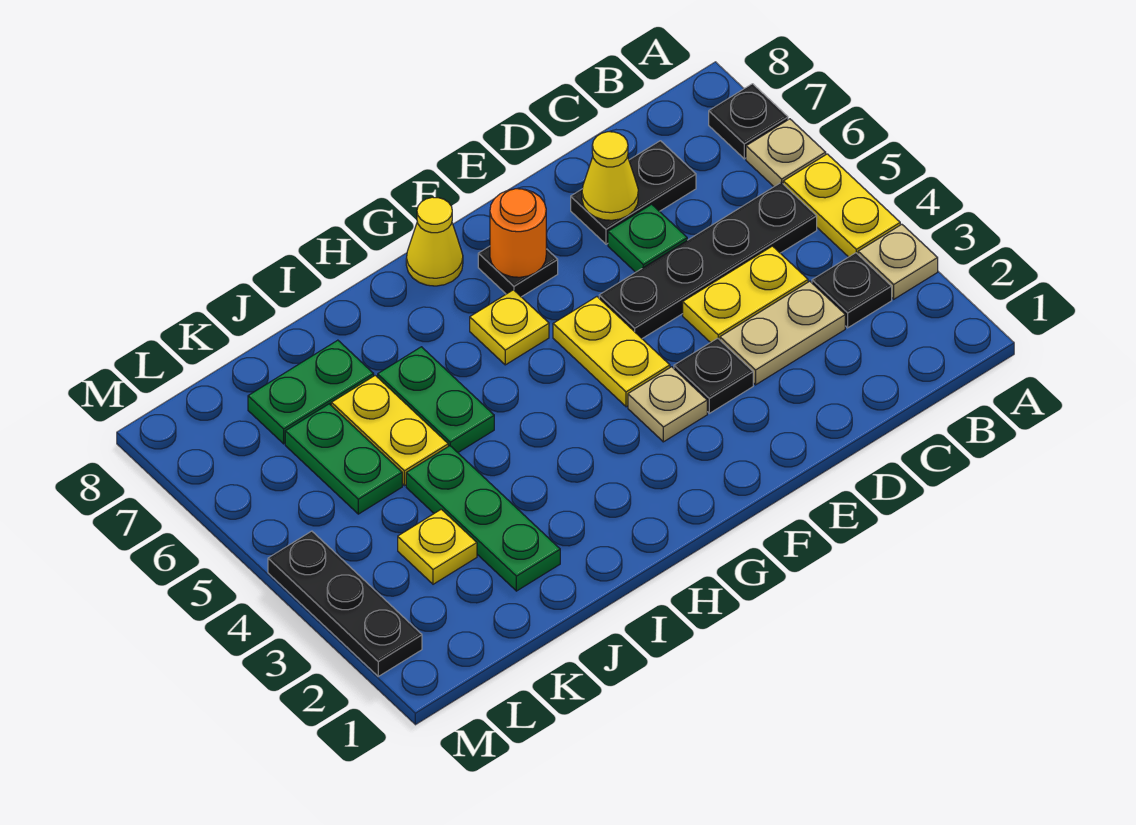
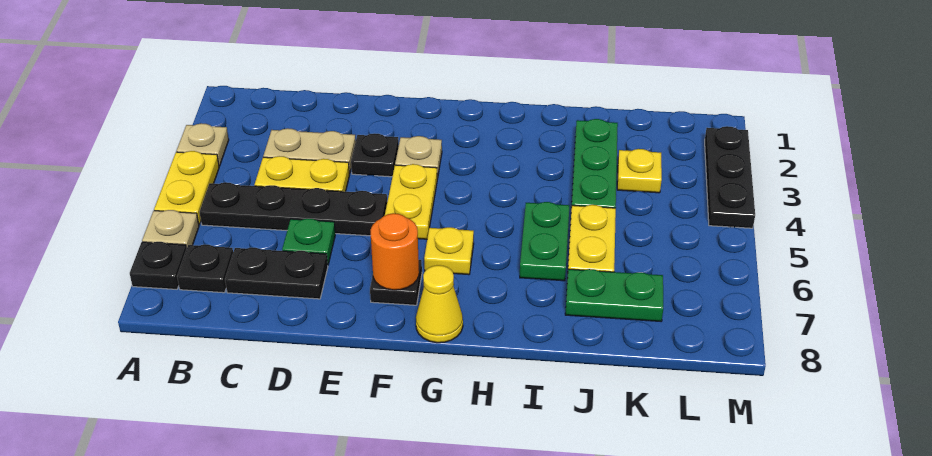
black plate B3 level 1 -> black plate B7 level 1
yellow cone D7 level 2 -> none
green plate K5:K6 level 1 -> none

